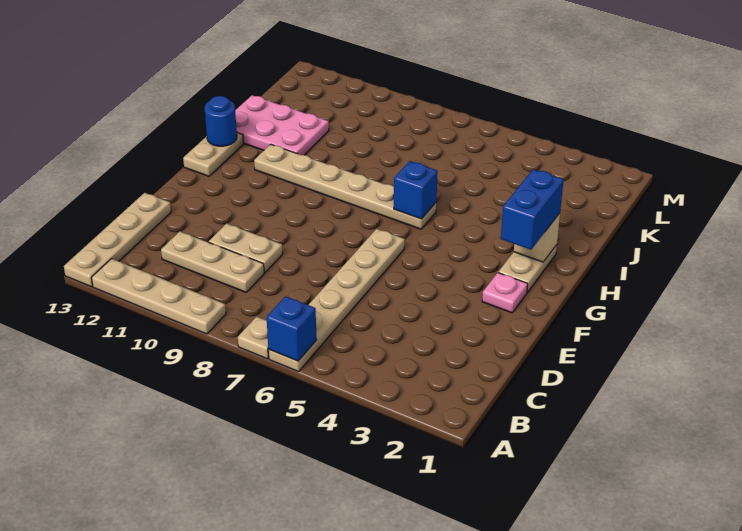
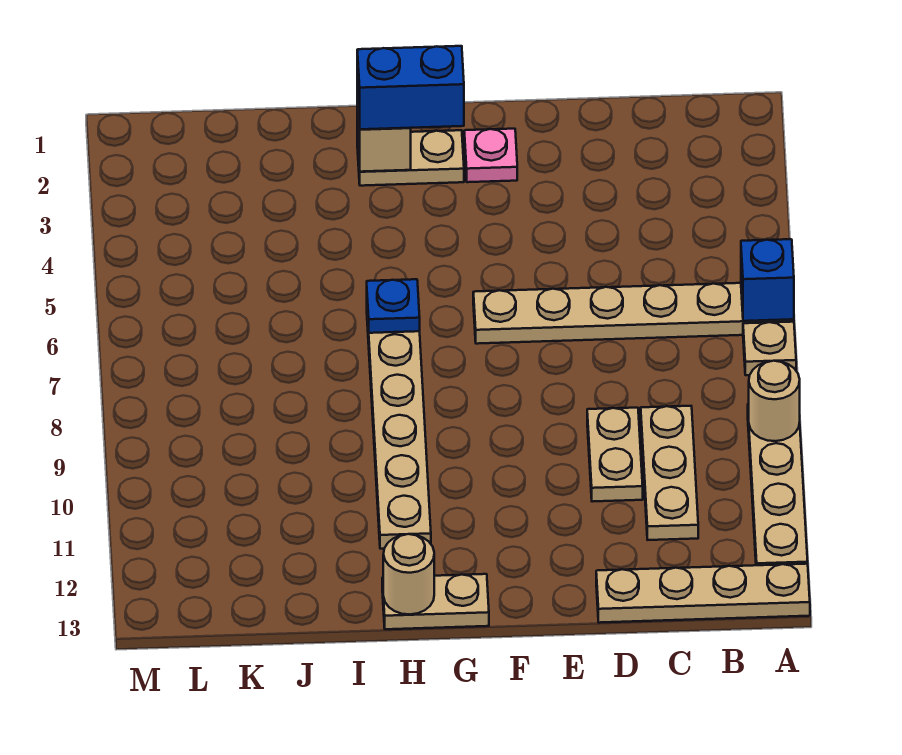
none -> tan round brick A9 level 2
blue brick H6 level 2 -> blue plate H6 level 2
blue round brick H13 level 2 -> tan round brick H13 level 2
pink plate I11:J13 level 1 -> none

